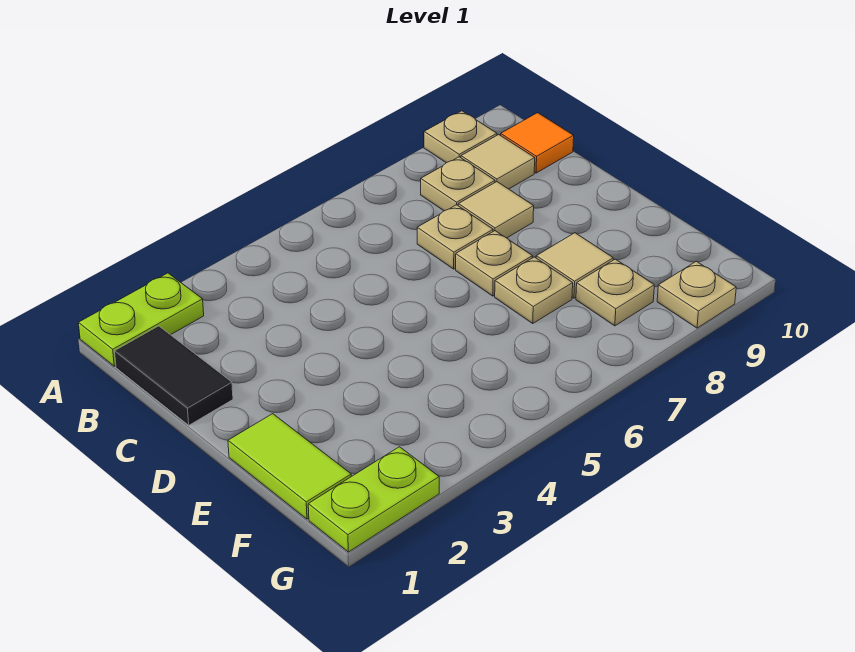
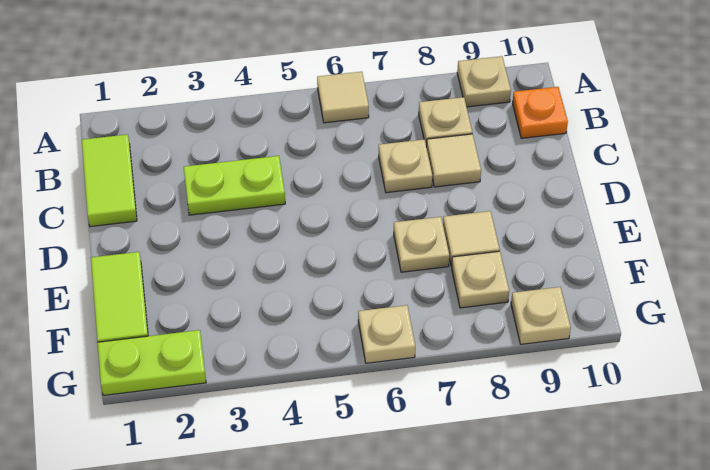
lime plate A1:A2 level 1 -> lime plate C3:C4 level 1
black tile B1:C1 level 1 -> lime tile B1:C1 level 1
tan tile B9 level 1 -> tan tile A6 level 1
orange tile B10 level 1 -> orange plate B10 level 1
tan plate D7 level 1 -> tan plate G6 level 1

